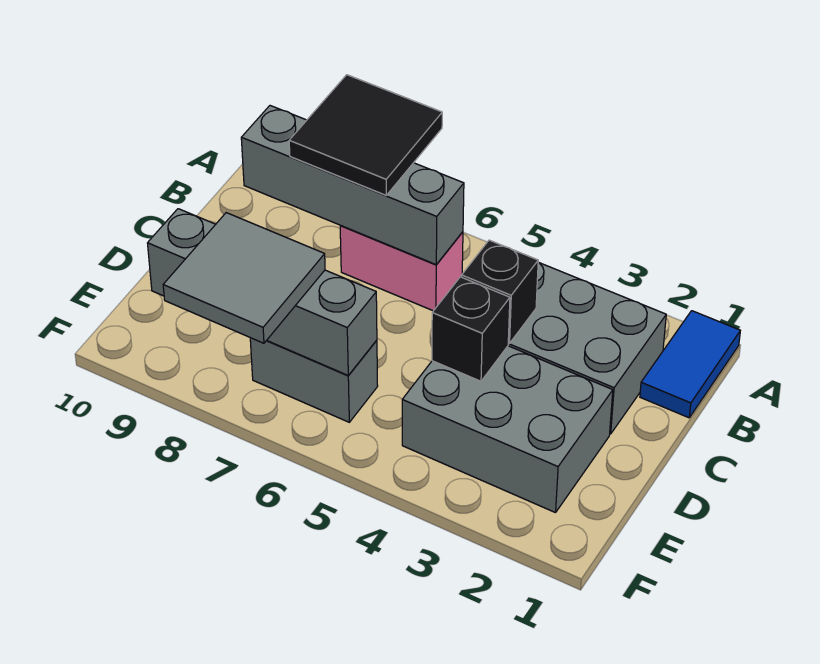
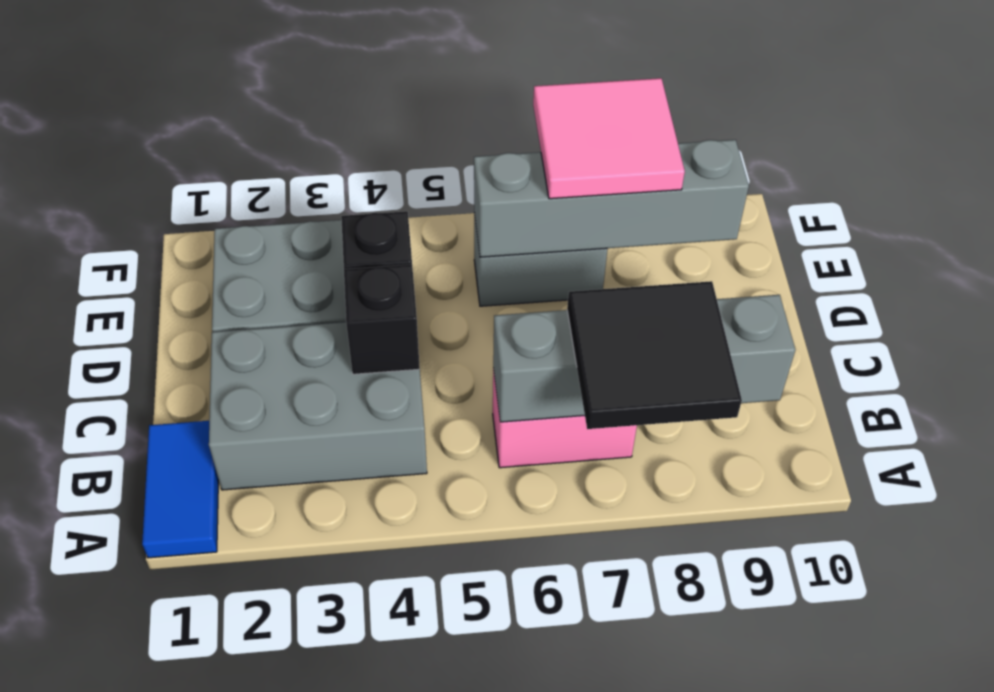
grey tile E7:F8 level 3 -> pink tile E7:F8 level 3

